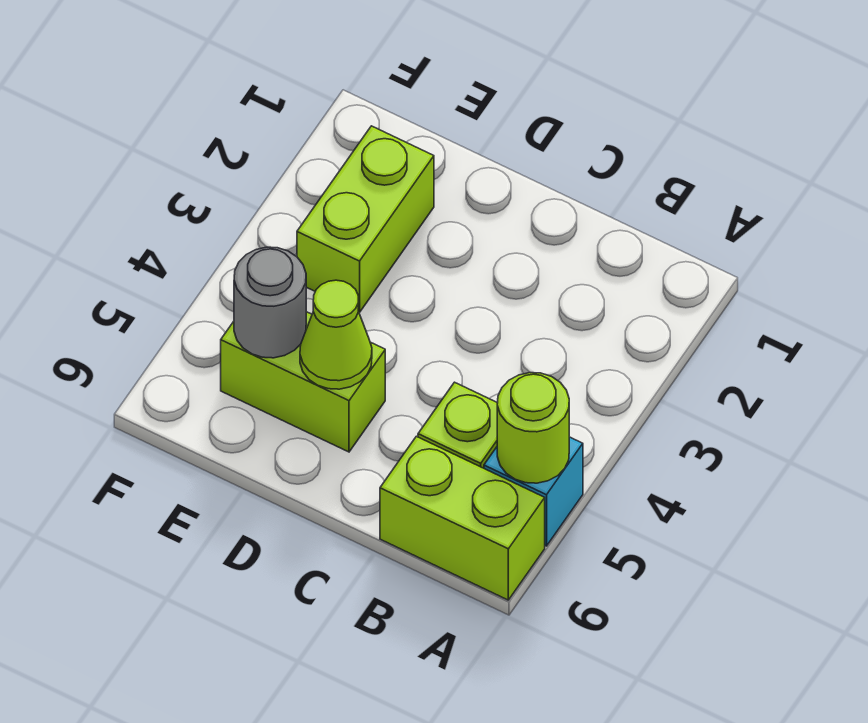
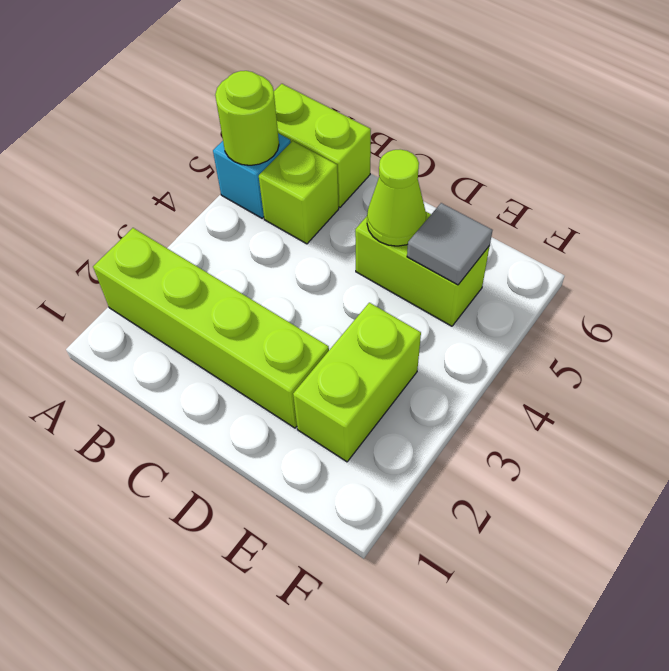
none -> lime brick A2:D2 level 1
grey round brick E5 level 2 -> grey tile E5 level 2

